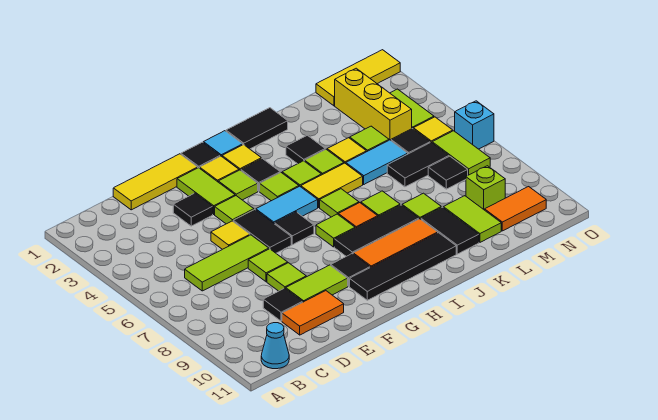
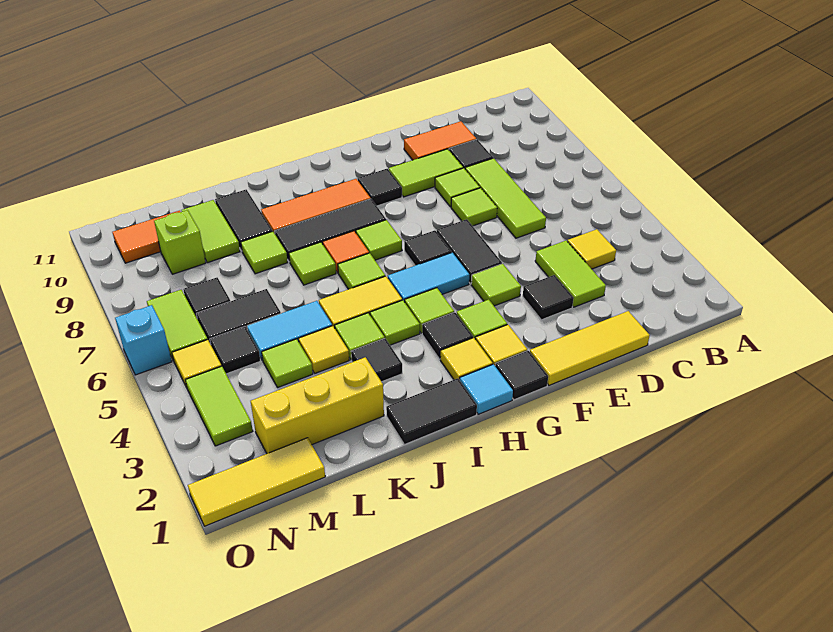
cyan cone B11 level 1 -> none
lime tile C6:E6 level 1 -> lime tile D6:D8 level 1
yellow tile E5 level 1 -> yellow tile C4 level 1
lime tile F2:F3 level 1 -> lime tile D3:D4 level 1
black tile G10:J10 level 1 -> none
yellow brick M2:M4 level 1 -> yellow brick K2:M2 level 1

